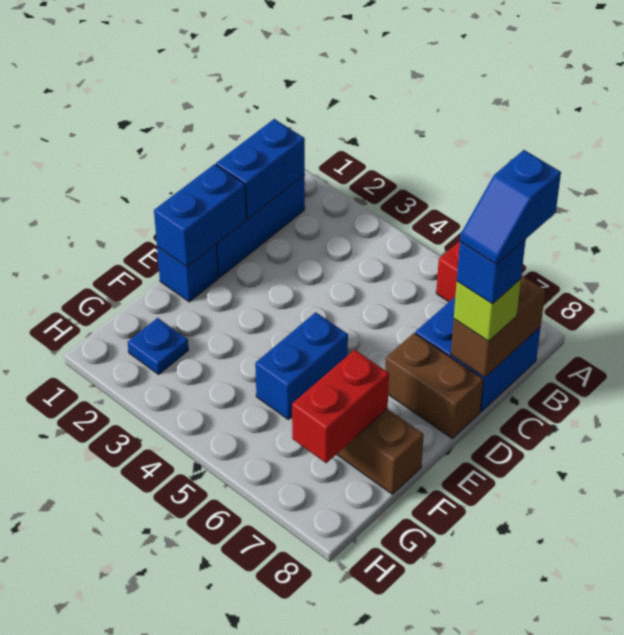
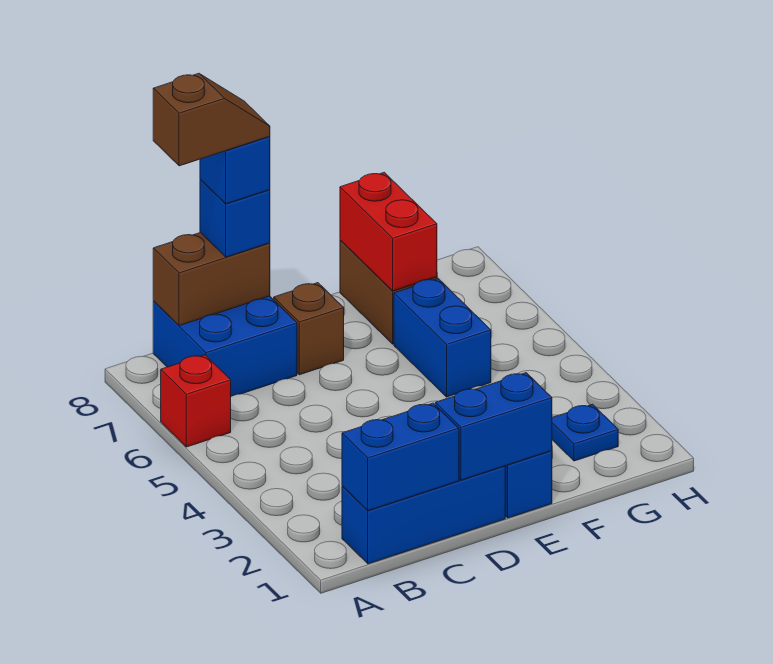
blue slope B8:C8 level 5 top B -> brown slope B8:C8 level 5 top B
lime brick C8 level 3 -> blue brick C8 level 3
brown brick D7:D8 level 1 -> brown brick D7 level 1
blue brick E5:F5 level 1 -> blue brick F5:F6 level 1
red brick F7:G7 level 2 -> red brick F7:F8 level 2

